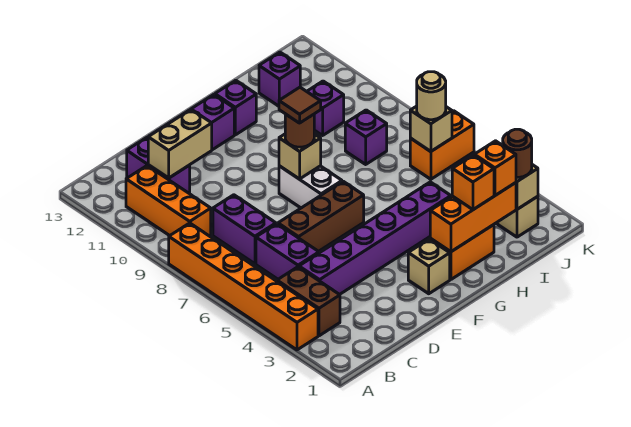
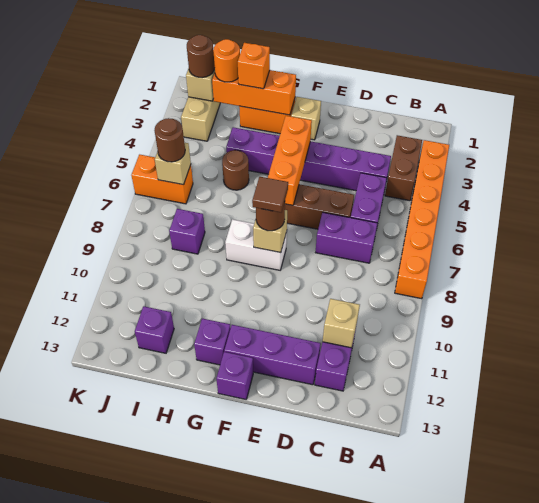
orange brick B9:B11 level 1 -> orange brick F4:F6 level 2
purple brick C7:C8 level 1 -> purple brick C7:D7 level 1
tan brick C11:D11 level 2 -> tan brick C11 level 2
white brick F7:F8 level 1 -> white brick F8:G8 level 1
none -> brown round brick H5 level 1
orange brick I2 level 3 -> orange round brick I2 level 3
purple brick I10 level 1 -> purple brick F13 level 1
tan round brick J6 level 3 -> brown round brick J6 level 3

